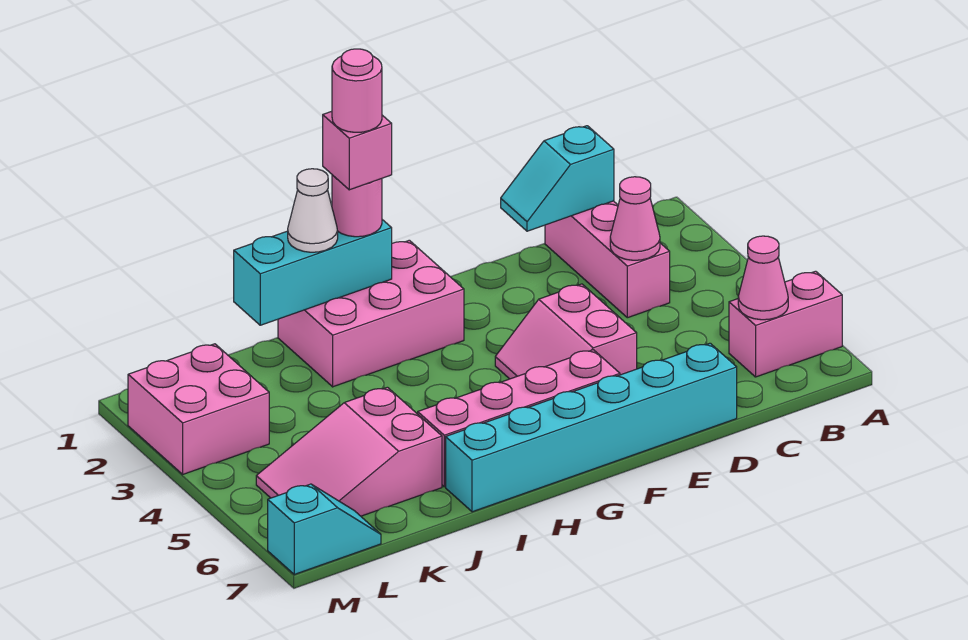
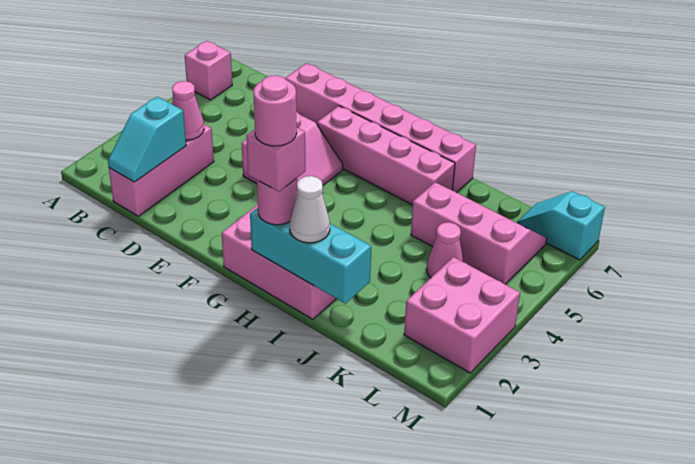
pink brick A6:B6 level 1 -> pink brick A6 level 1
pink cone B6 level 2 -> pink cone K4 level 1
cyan slope C1:D1 level 2 top C -> cyan slope C1:C2 level 2 top 2
cyan brick D7:I7 level 1 -> pink brick D7:I7 level 1
pink slope J5:L6 level 1 top J -> pink slope J5:L6 level 1 top 5

